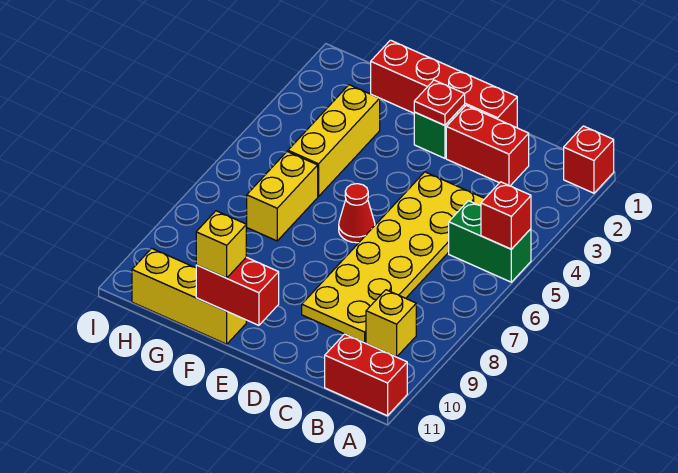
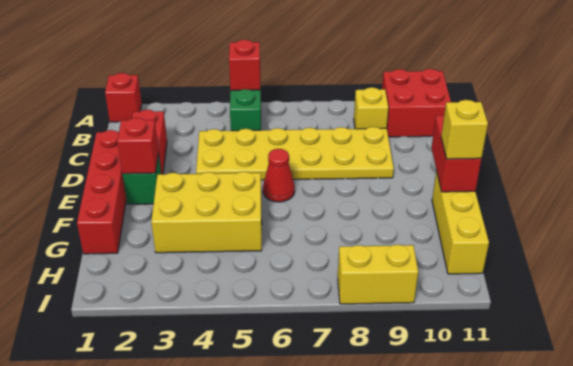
red brick A11:B11 level 1 -> red brick A10:B11 level 1
red plate E2 level 2 -> red brick E2 level 2
yellow brick G3:G5 level 1 -> yellow brick F3:G5 level 1
yellow brick G6:G7 level 1 -> yellow brick I8:I9 level 1

